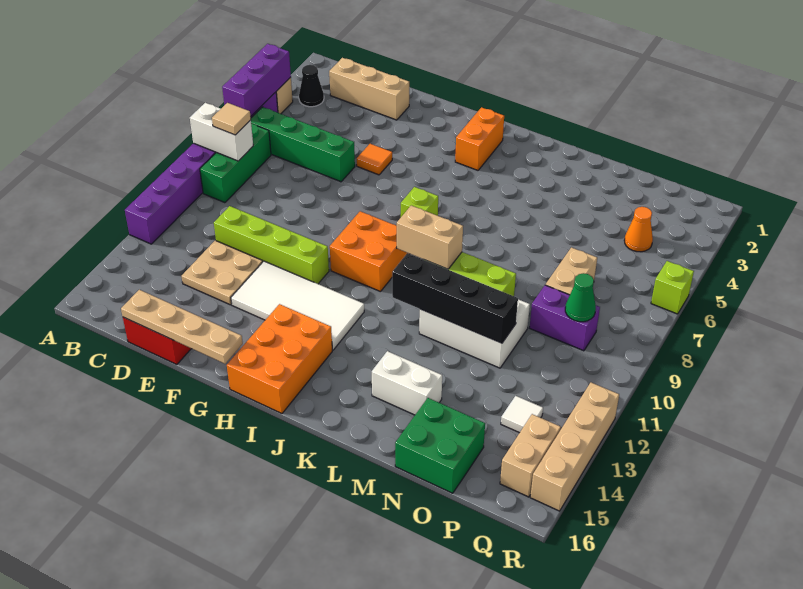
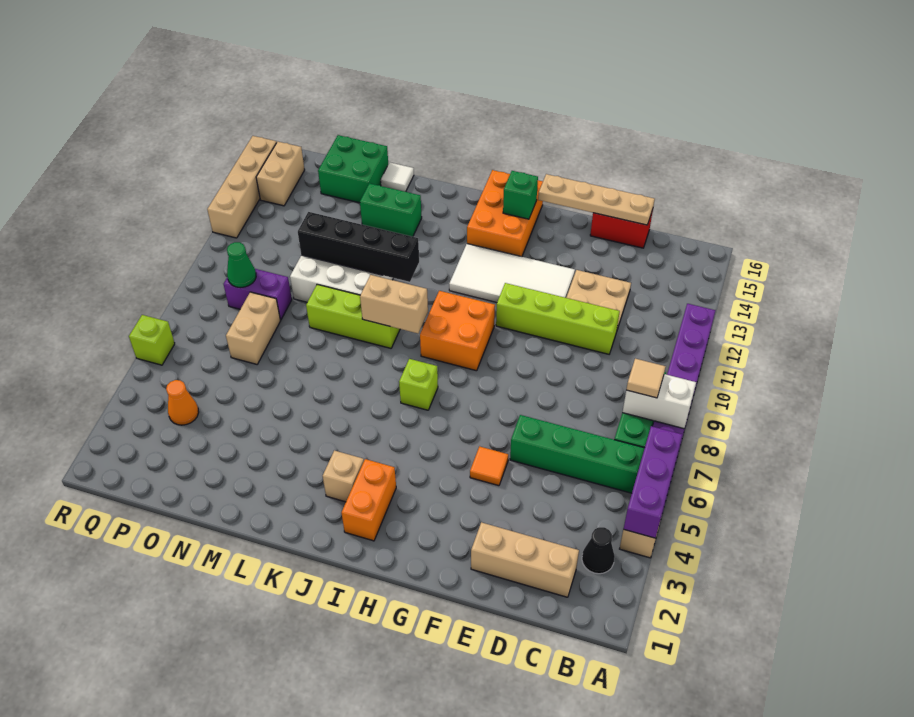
none -> green brick H15 level 2
none -> tan brick J3 level 1
white brick L14:M14 level 1 -> green brick L14:M14 level 1
white tile P13 level 1 -> white tile M16 level 1

